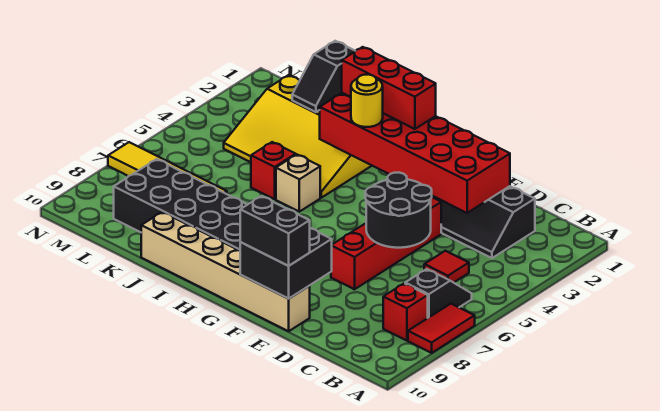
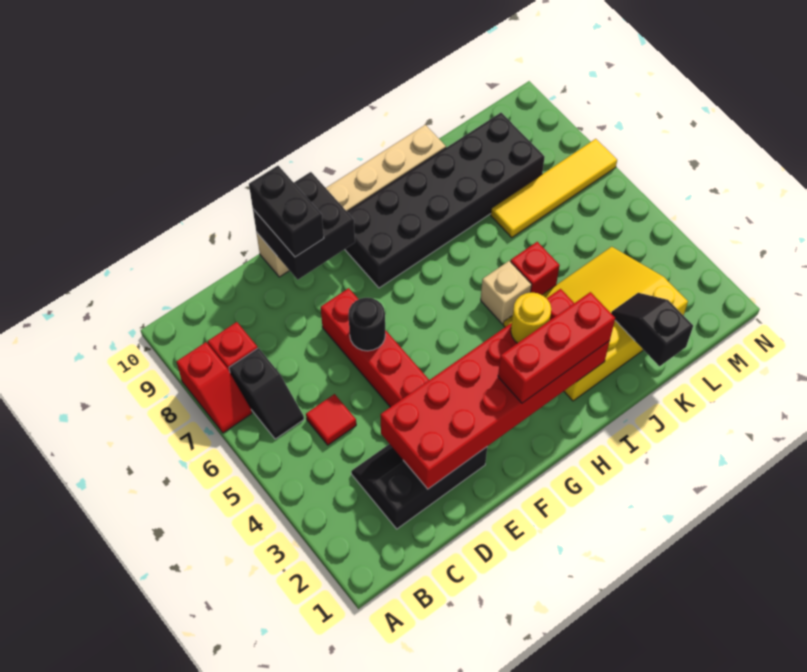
red tile A7:A8 level 1 -> red slope A7:A8 level 1 top 8
black round brick D5:E6 level 2 -> black round brick E6 level 2
black brick E10:F10 level 3 -> black brick E9:E10 level 3

